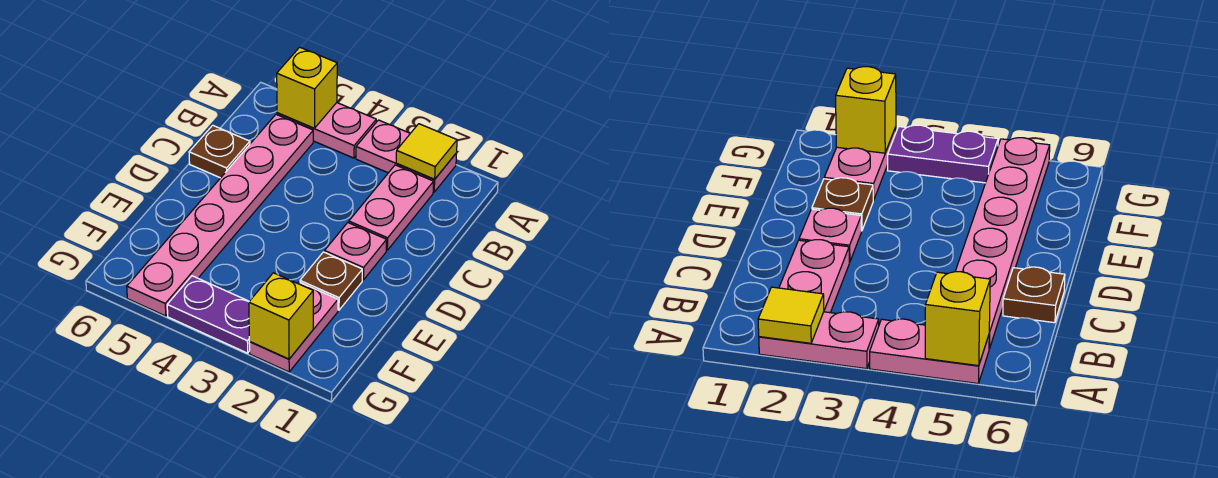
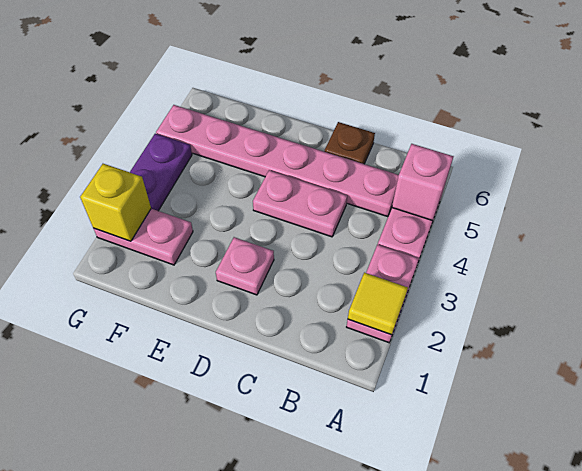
yellow brick A5 level 2 -> pink brick A5 level 2
pink plate B2:C2 level 1 -> pink plate C4:D4 level 1
brown plate E2 level 1 -> none

